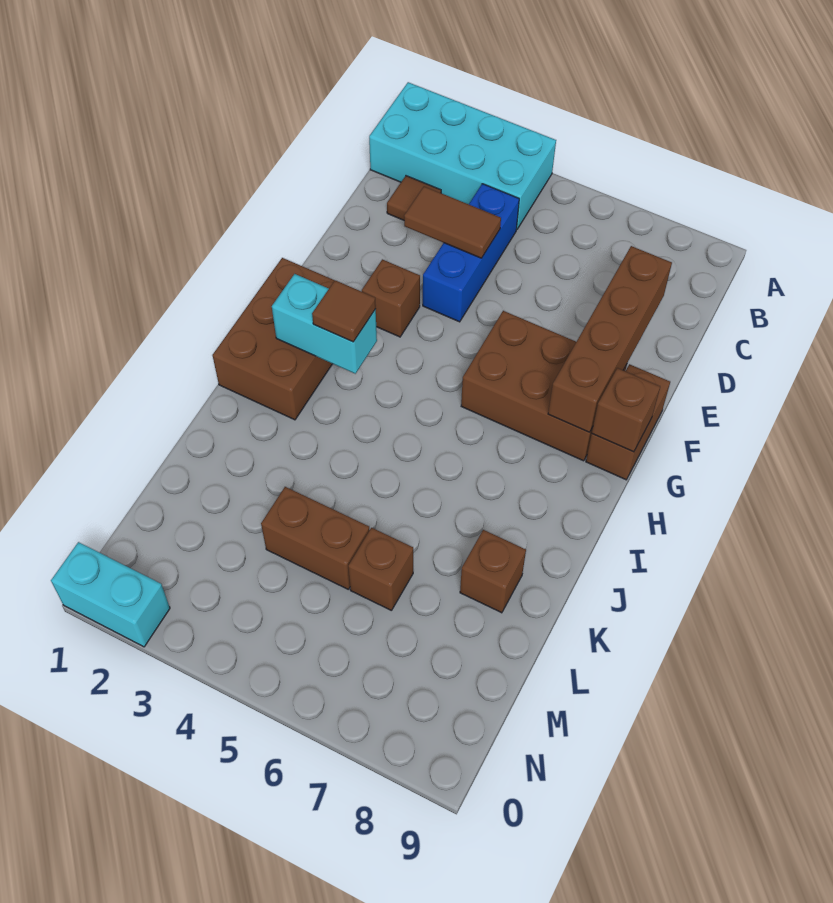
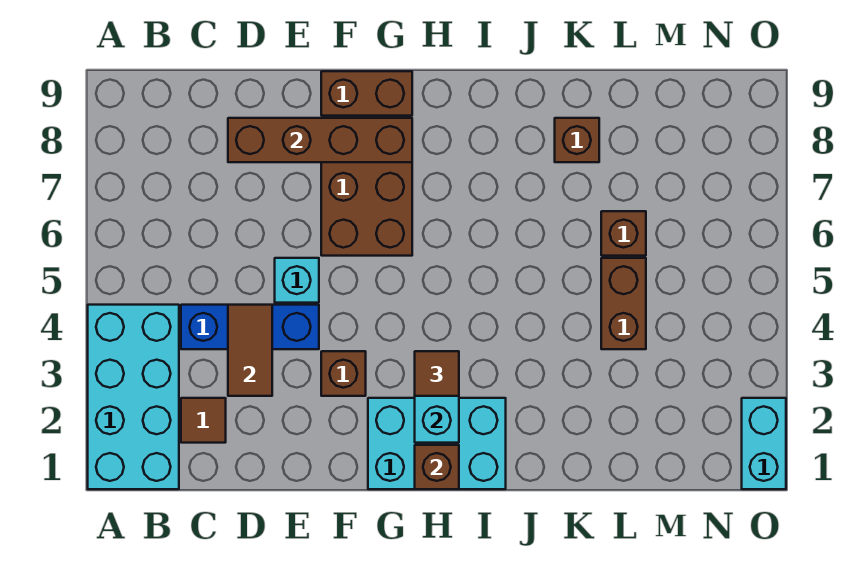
none -> cyan brick E5 level 1
brown brick G1:I2 level 1 -> cyan brick G1:I2 level 1
brown brick G9 level 2 -> brown brick H1 level 2

